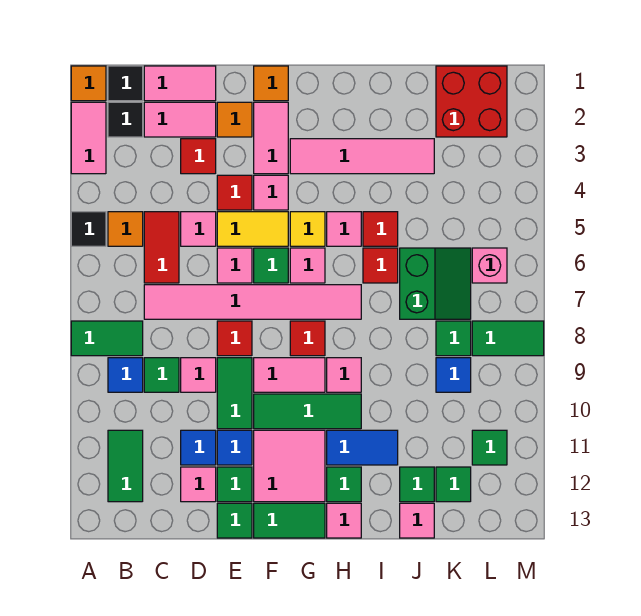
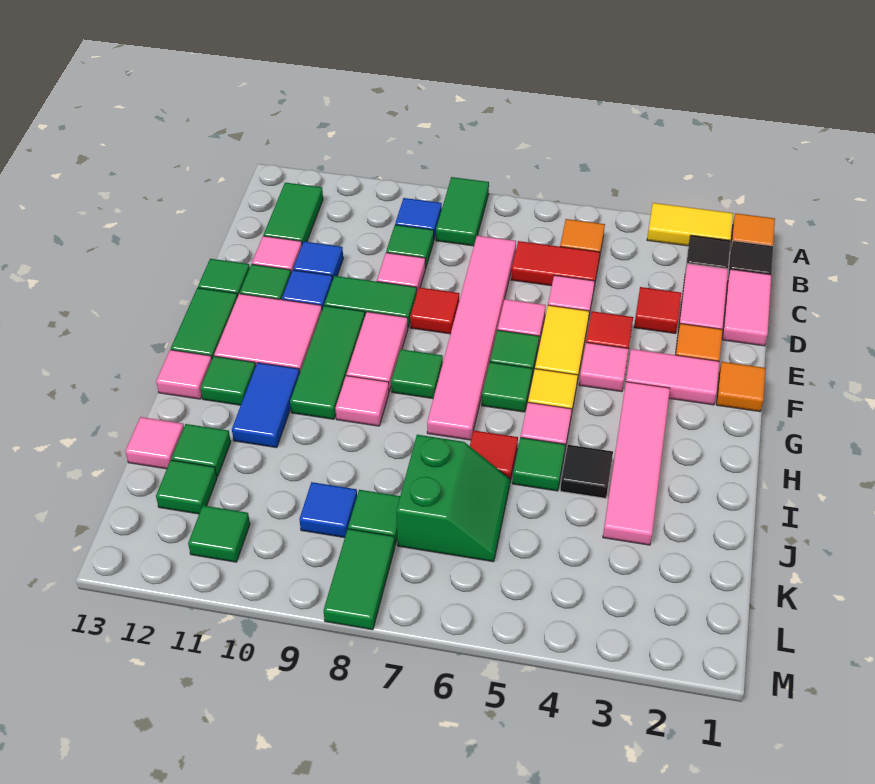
pink tile A2:A3 level 1 -> yellow tile A2:A3 level 1
black tile A5 level 1 -> black tile I4 level 1
green tile B11:B12 level 1 -> green tile B12:C12 level 1
pink tile G6 level 1 -> green tile G6 level 1
red tile G8 level 1 -> green tile G8 level 1
red tile I5 level 1 -> green tile I5 level 1
green slope J6:K7 level 1 top J -> green slope J6:K7 level 1 top 7
red brick K1:L2 level 1 -> none
pink brick L6 level 1 -> none

